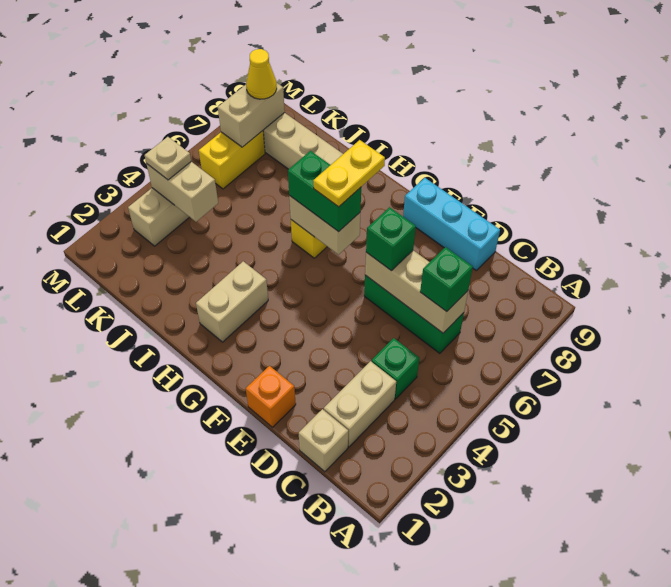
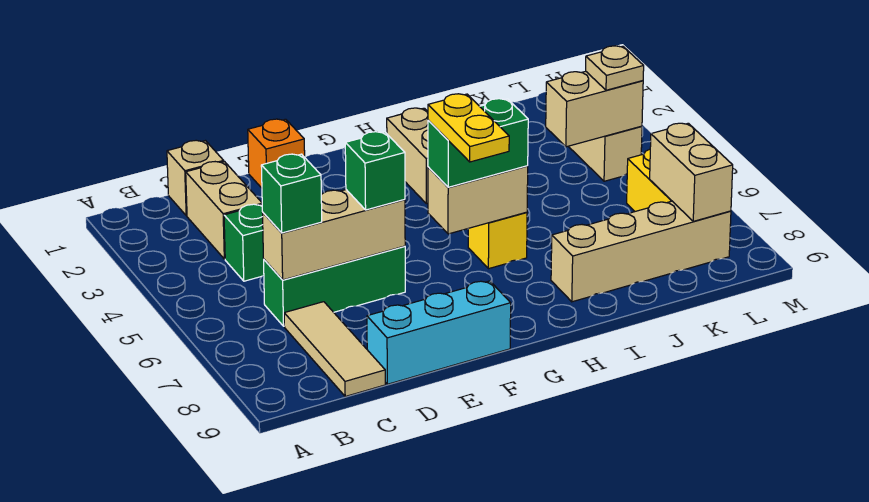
none -> tan tile C7:C9 level 1
yellow cone L8 level 3 -> none

